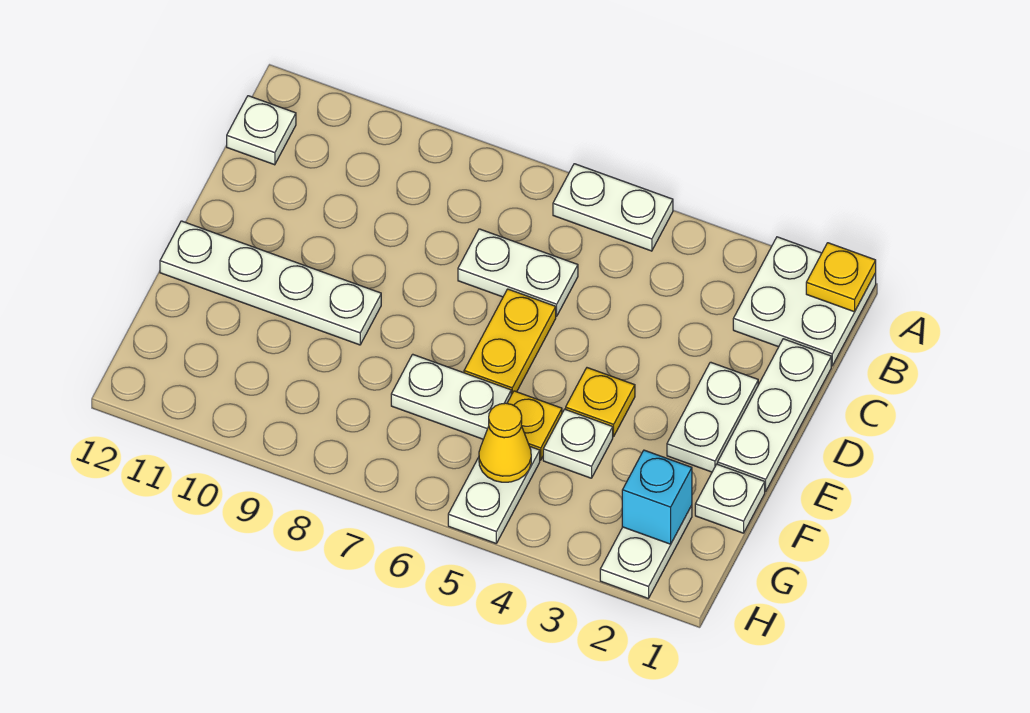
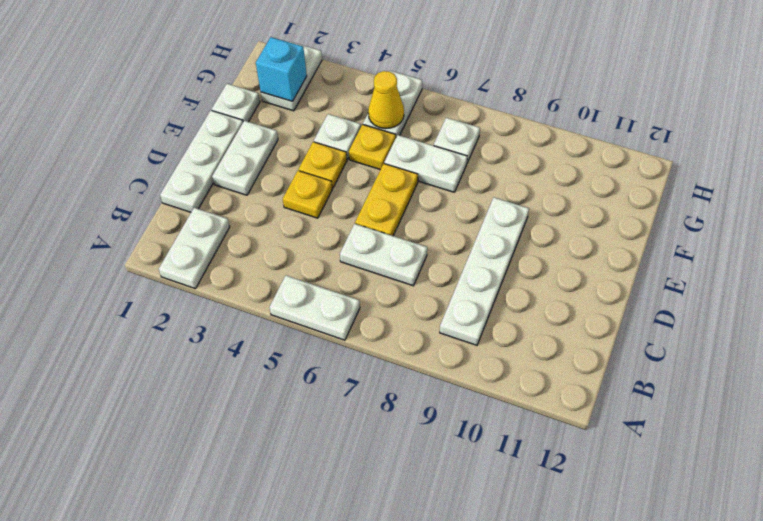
white plate A1:B2 level 1 -> white plate A2:B2 level 1
yellow plate A1 level 2 -> yellow plate D4 level 1
white plate B12 level 1 -> white plate G7 level 1
white plate E9:E12 level 1 -> white plate B9:E9 level 1

